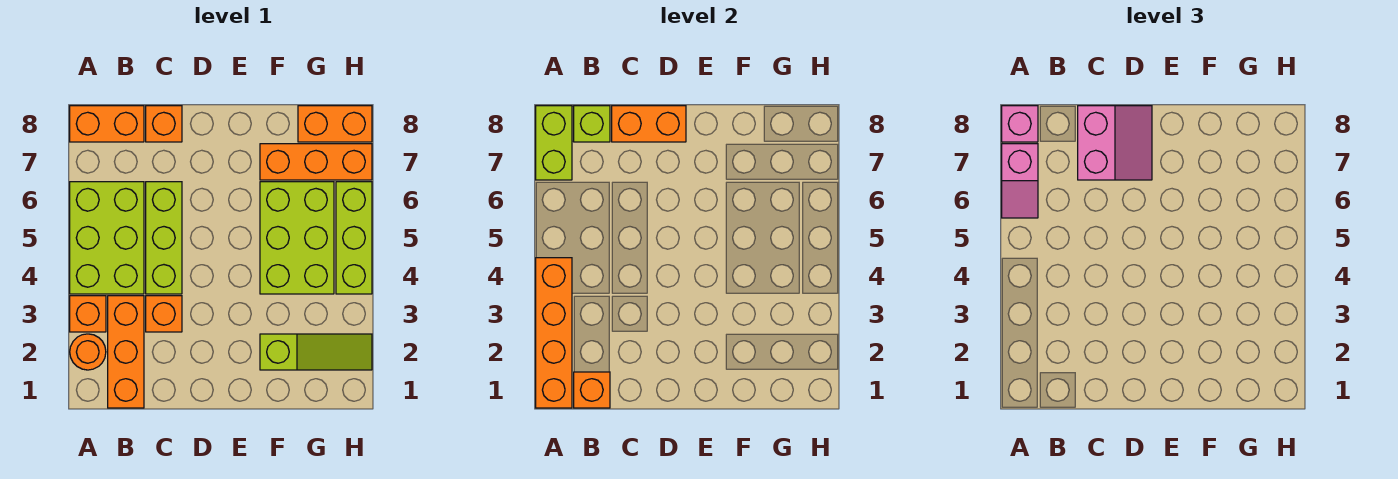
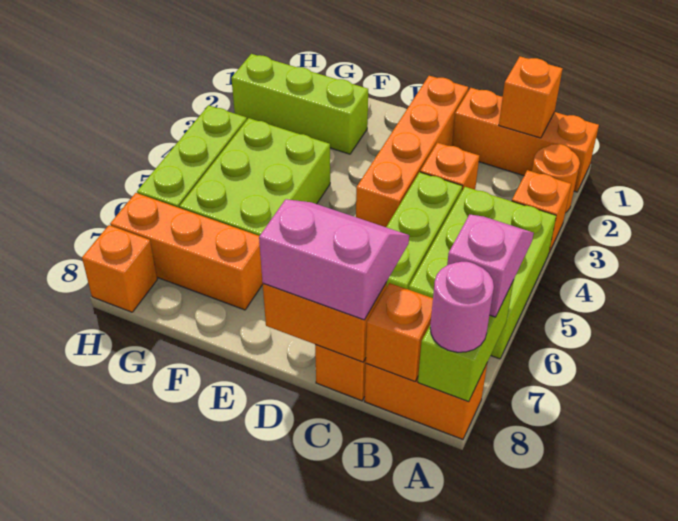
orange brick A1:A4 level 2 -> orange brick D1:D4 level 1
pink brick A8 level 3 -> pink round brick A8 level 3
orange brick B1:B3 level 1 -> orange brick A1:C1 level 1
lime brick B8 level 2 -> orange brick B8 level 2
pink slope C7:D8 level 3 top C -> pink slope C7:D8 level 3 top 8
lime slope F2:H2 level 1 top F -> lime brick F2:H2 level 1
orange brick G8:H8 level 1 -> orange brick H8 level 1

